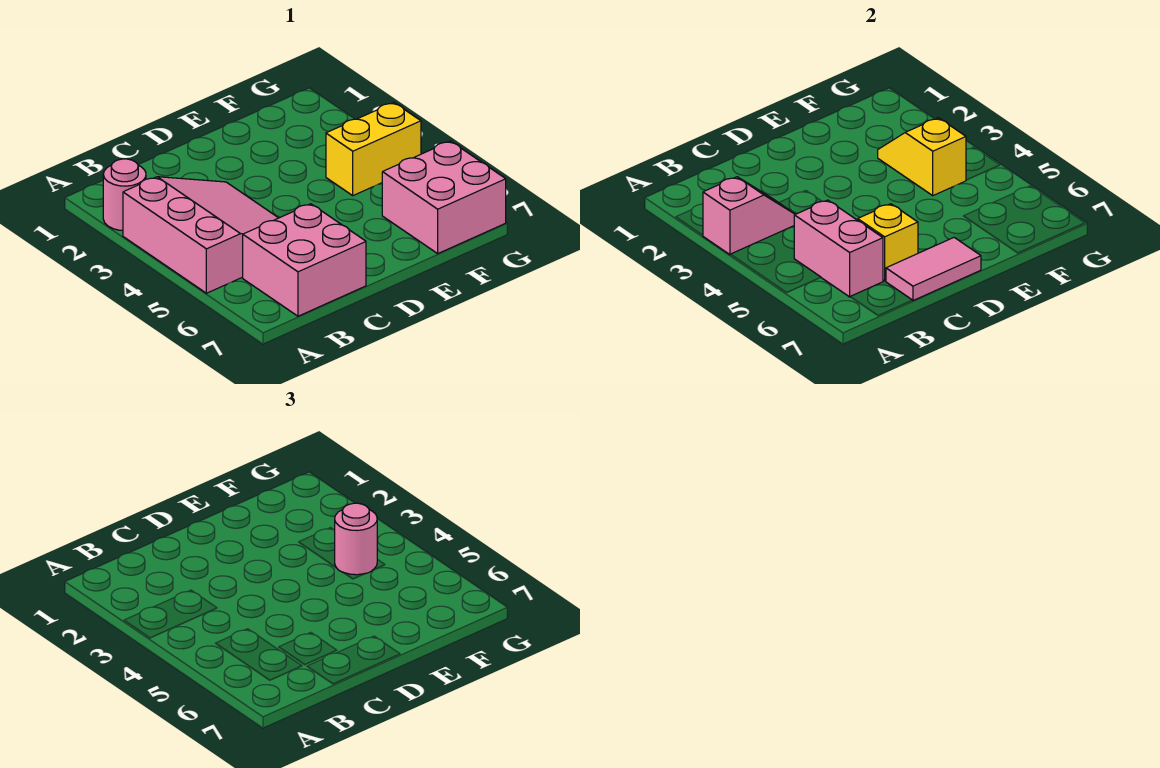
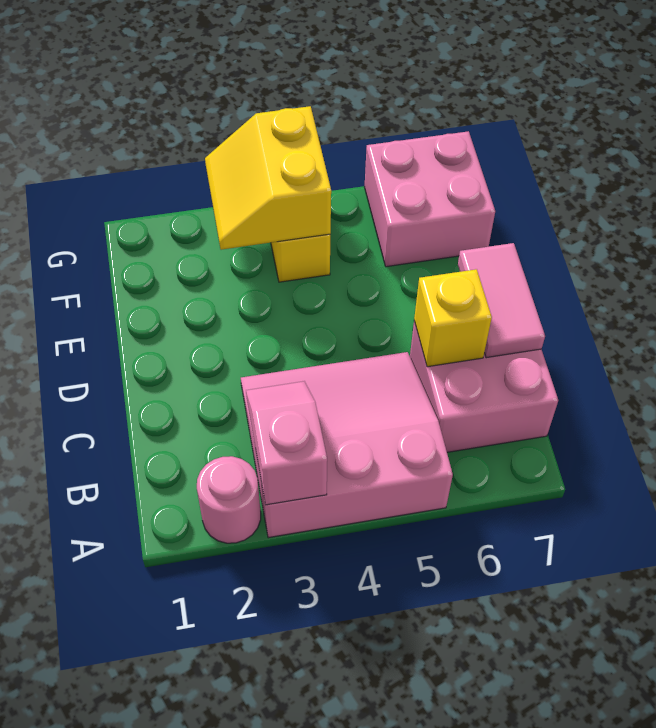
pink brick B5:B6 level 2 -> none
yellow slope F3:F4 level 2 top 4 -> yellow slope F3:G4 level 2 top 4
pink round brick F4 level 3 -> none

